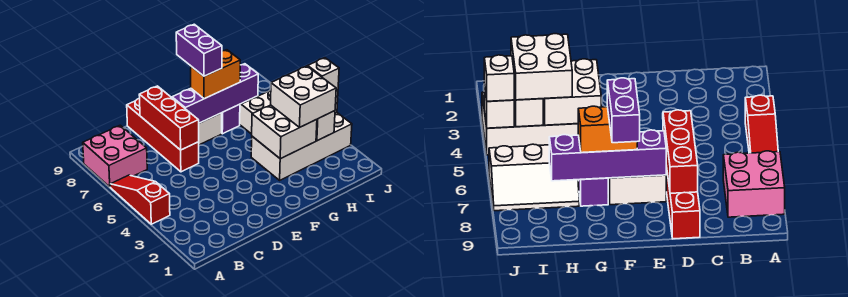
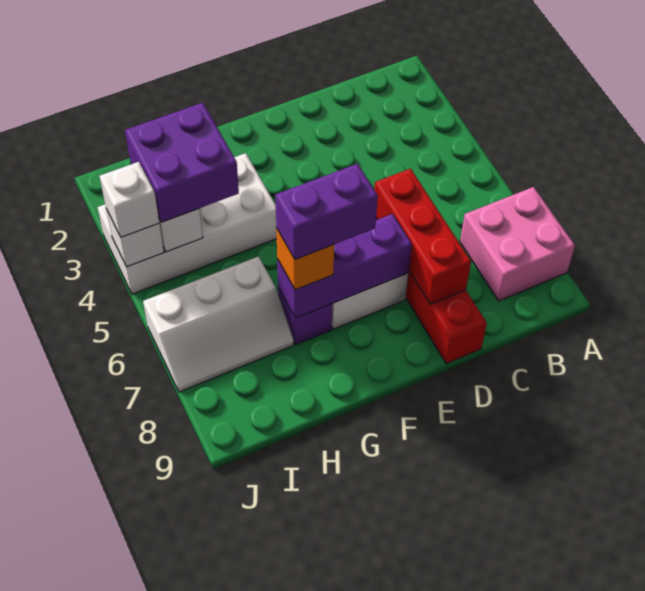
red slope A4:A6 level 1 top 4 -> none
purple brick E7:H7 level 2 -> purple brick E7:G7 level 2
orange brick F7:G7 level 3 -> orange brick G7 level 3
purple brick F7:F8 level 4 -> purple brick F7:G7 level 4
white brick G3:H4 level 2 -> none
white brick H3:I4 level 3 -> purple brick H3:I4 level 3

